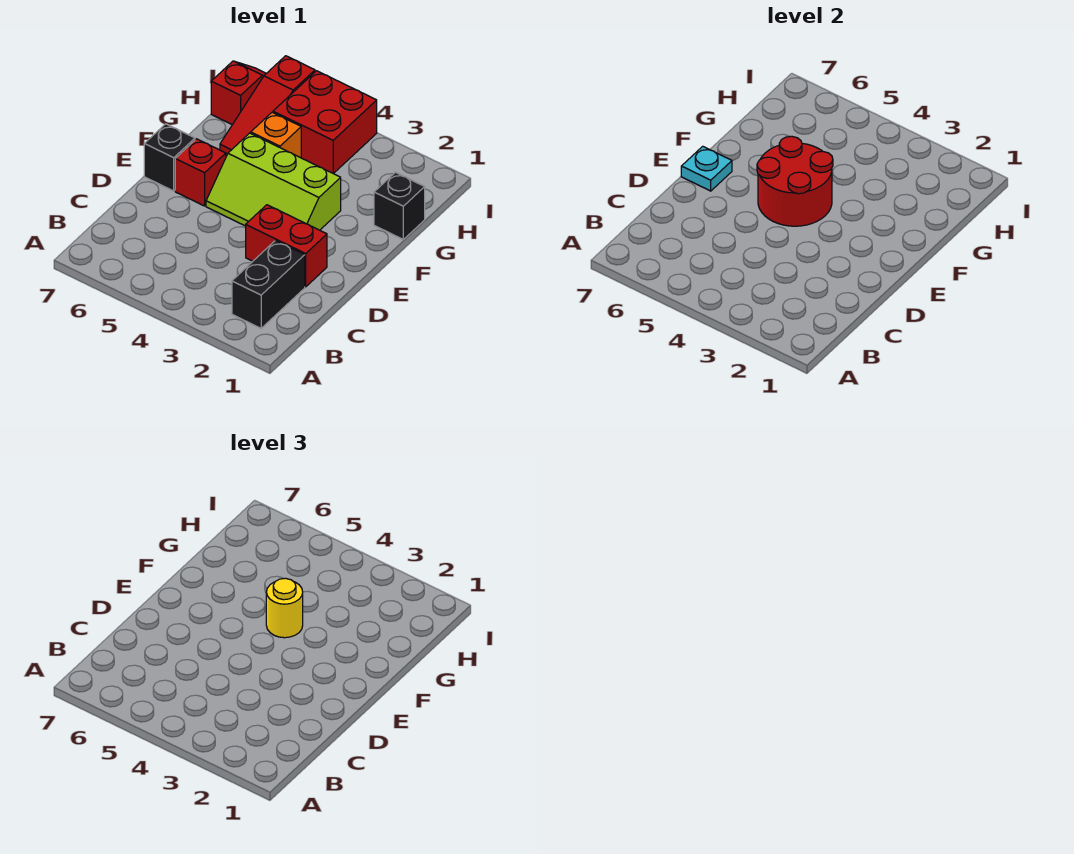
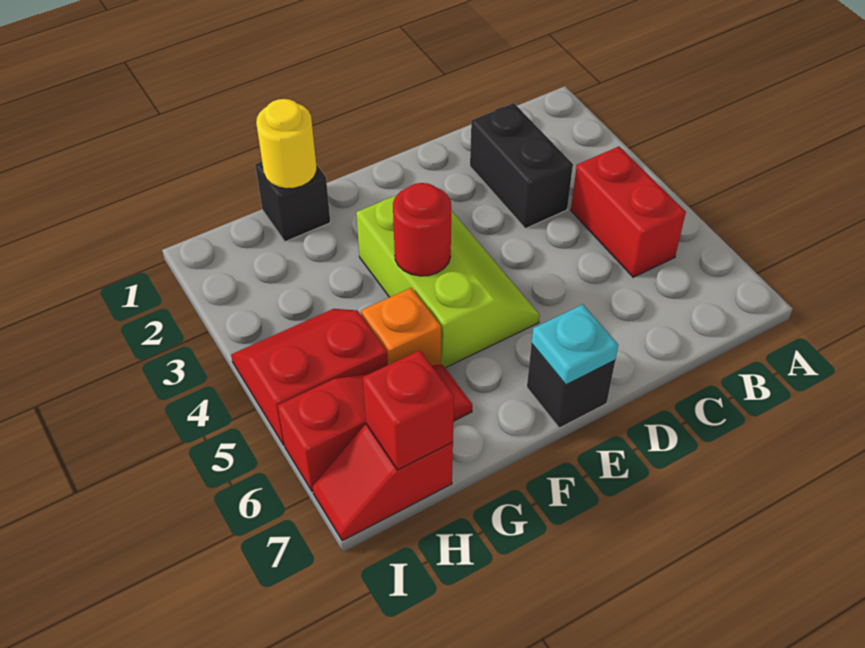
black brick B2:C2 level 1 -> black brick C2:C3 level 1
red brick D2:D3 level 1 -> red brick B4:B5 level 1
red round brick E4:F5 level 2 -> red round brick F4 level 2
red brick E6 level 1 -> red brick H7 level 2
yellow round brick F4 level 3 -> yellow round brick G1 level 2
red brick H4:I5 level 1 -> red slope H4:I5 level 1 top 5

